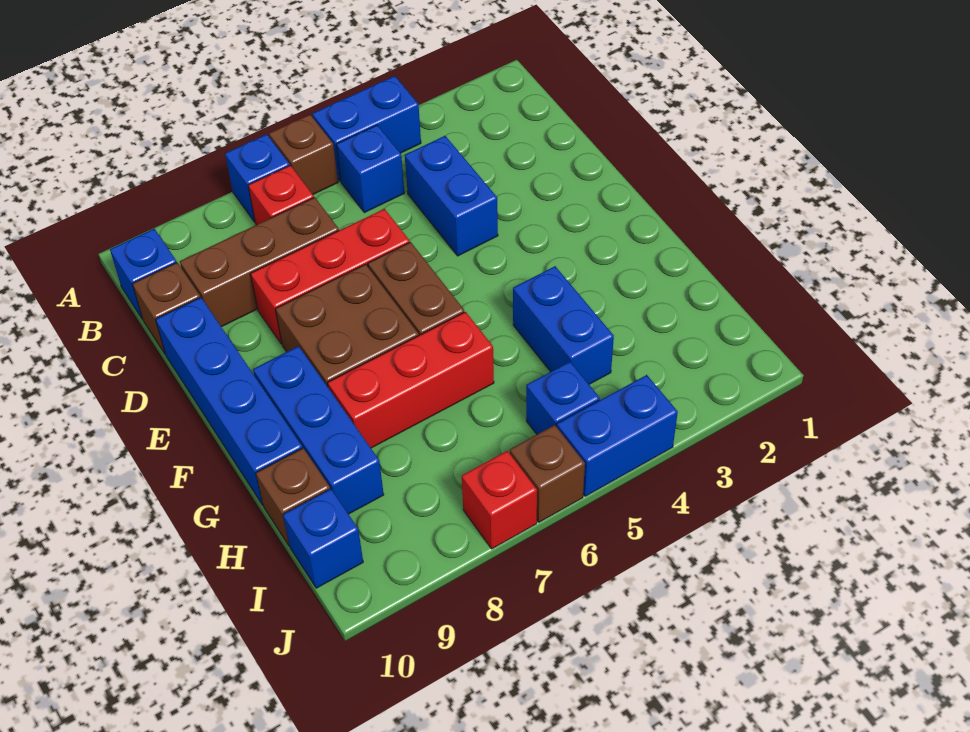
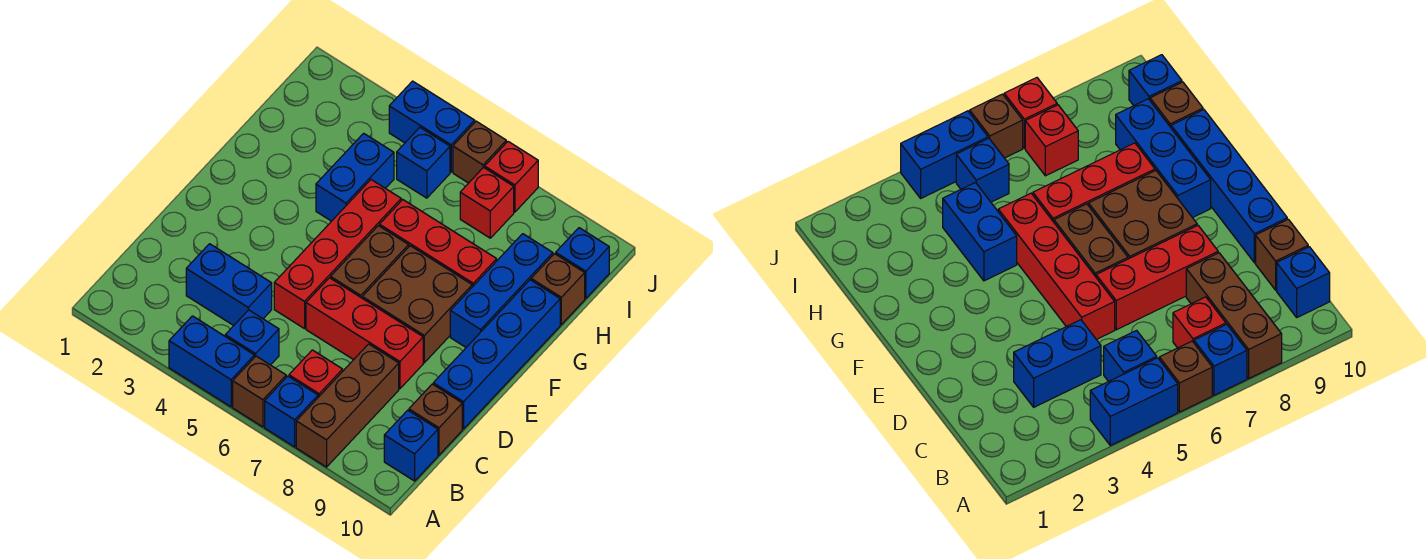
blue brick C4:D4 level 1 -> blue brick C3:C4 level 1
brown brick C7:C9 level 1 -> brown brick A8:C8 level 1
none -> red brick D5:G5 level 1
none -> red brick I7 level 1

